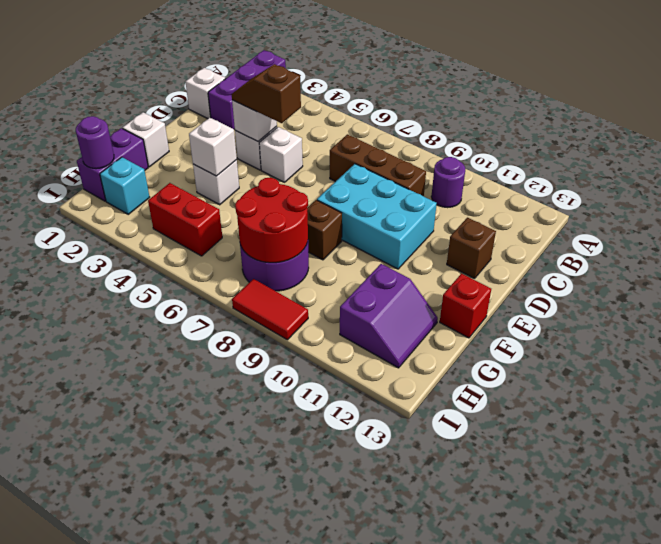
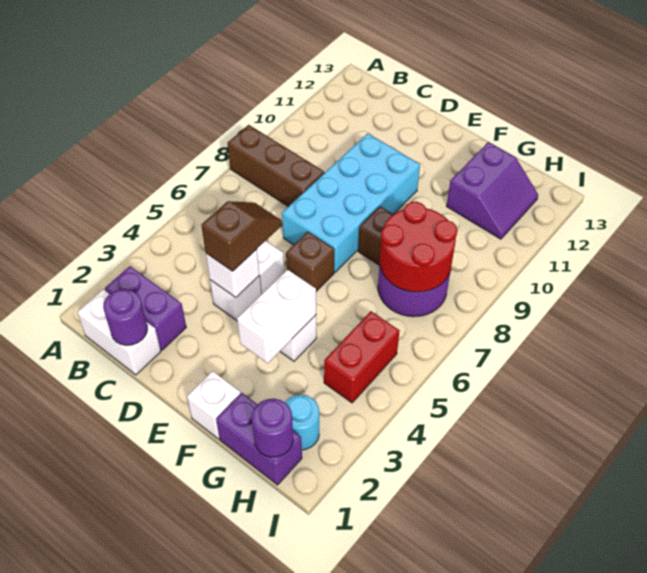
purple brick A2:C2 level 1 -> purple brick B2:C2 level 1
purple round brick B10 level 1 -> purple round brick C1 level 2
white brick C1 level 1 -> white brick B1:C1 level 1
brown brick C7:C9 level 1 -> brown brick A8:C8 level 1
brown slope D4:D5 level 3 top 5 -> brown slope D4:D5 level 3 top 4
cyan brick D8:E10 level 1 -> cyan brick D7:E10 level 1
brown brick D12 level 1 -> brown brick E6 level 1
white brick F4 level 2 -> white brick F3:F4 level 2
red brick F13 level 1 -> none
purple slope G11:H12 level 1 top 11 -> purple slope G11:H12 level 1 top G
cyan brick H2 level 1 -> cyan round brick H2 level 1
red tile I8:I9 level 1 -> none

